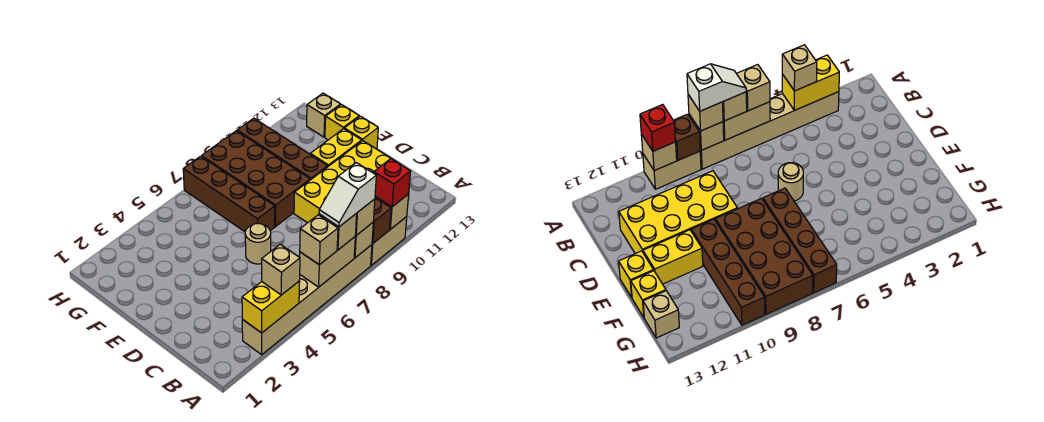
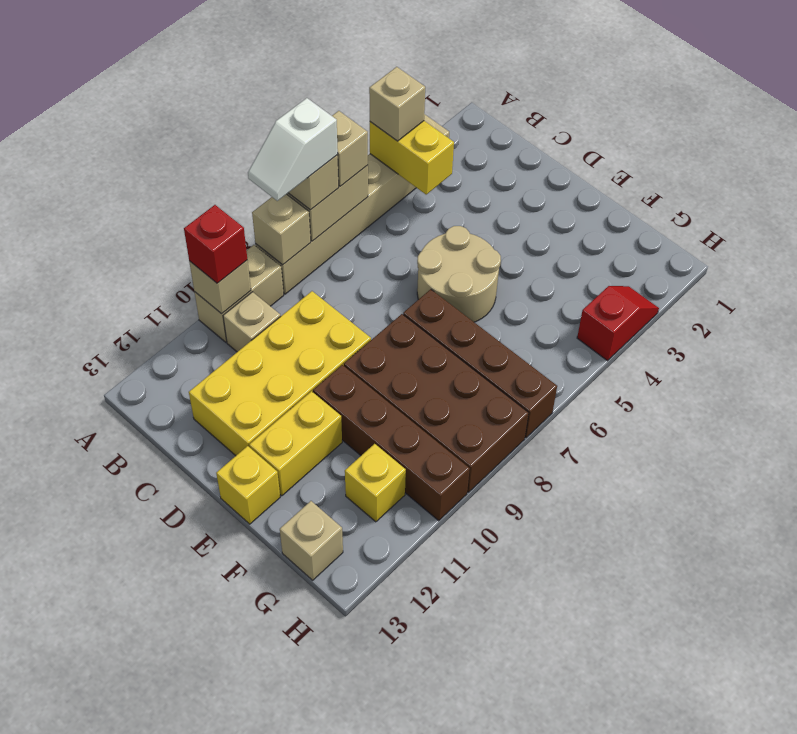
yellow brick A3:A4 level 2 -> yellow brick A4:B4 level 2
white slope A7:A8 level 4 top 8 -> white slope A7:A8 level 4 top 7
tan brick A8 level 3 -> tan brick B10 level 1
brown brick A9 level 2 -> none
tan round brick D6 level 1 -> tan round brick D5:E6 level 1
yellow brick F13 level 1 -> yellow brick G11 level 1
none -> red slope H3:H4 level 1 top 4

